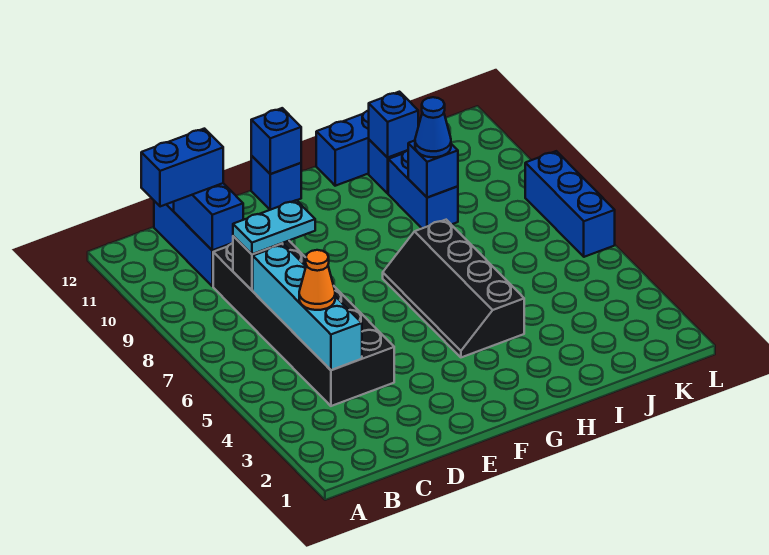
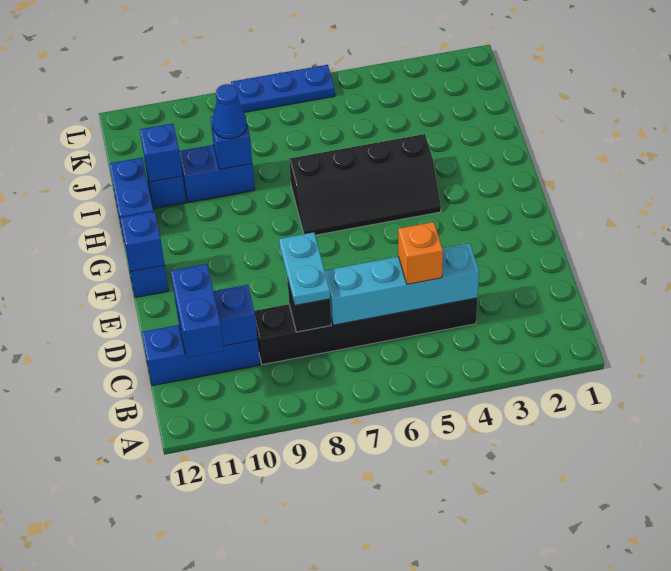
black brick C4:D9 level 1 -> black brick C4:C9 level 1
orange cone C5 level 3 -> orange brick C5 level 3
blue brick L6:L8 level 1 -> blue plate L6:L8 level 1

